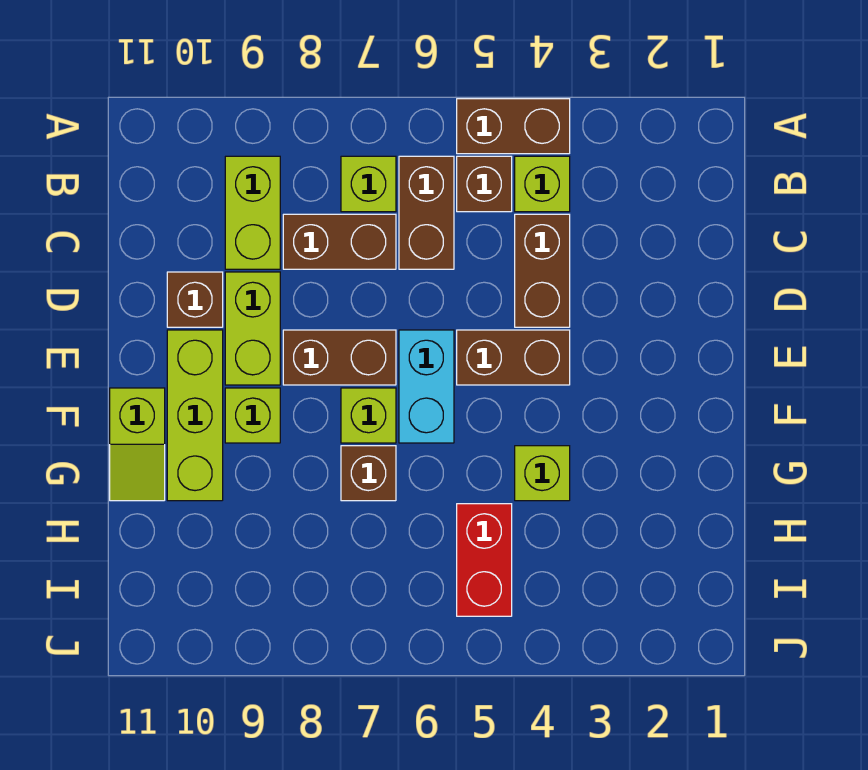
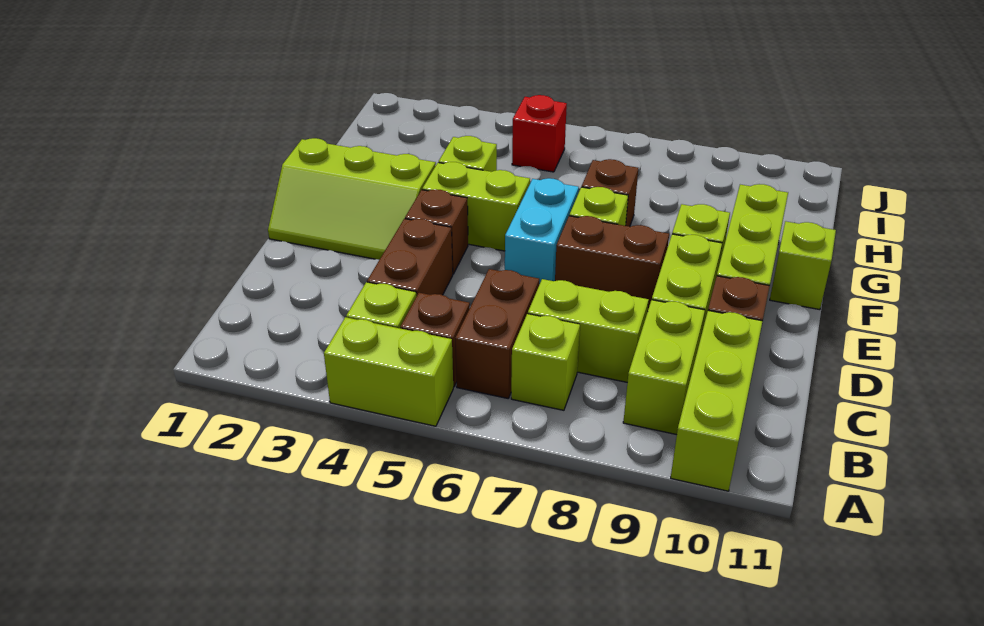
brown brick A4:A5 level 1 -> lime brick A4:A5 level 1
none -> lime brick A10:C10 level 1
brown brick C7:C8 level 1 -> lime brick C7:C8 level 1
none -> lime slope E1:F3 level 1 top F
brown brick E4:E5 level 1 -> brown brick E4 level 1
none -> lime brick F4:F5 level 1
red brick H5:I5 level 1 -> red brick I5 level 1

